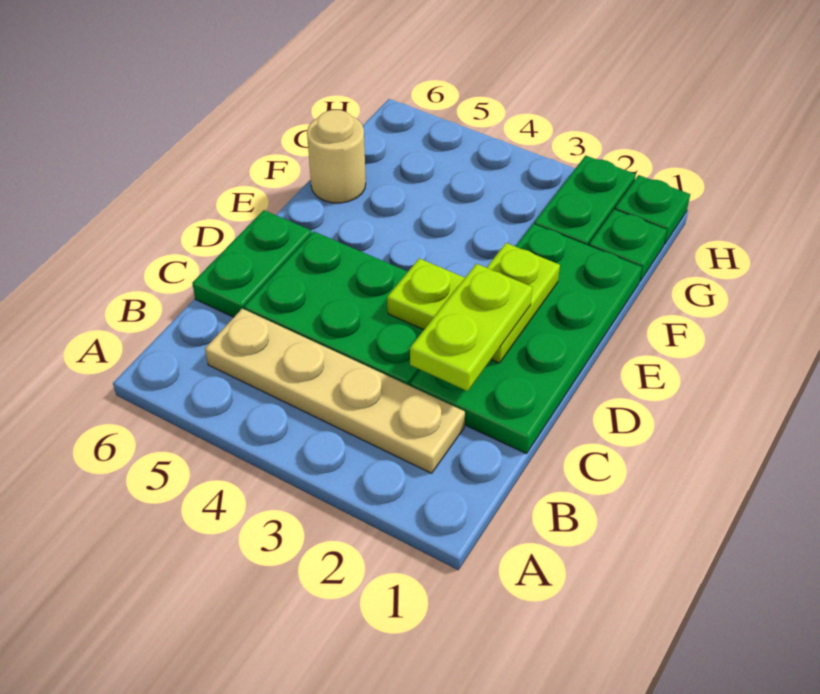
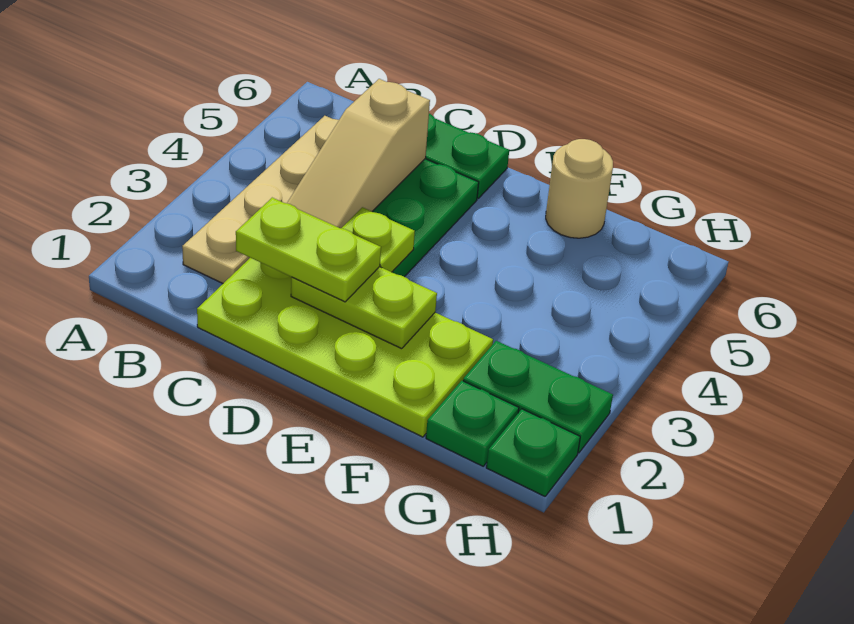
green plate C1:F2 level 1 -> lime plate C1:F2 level 1
none -> tan slope C3:C5 level 2 top 5

